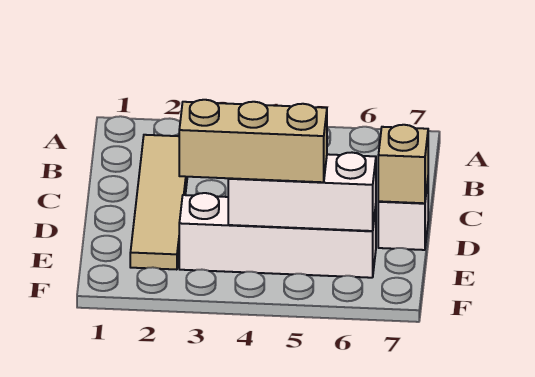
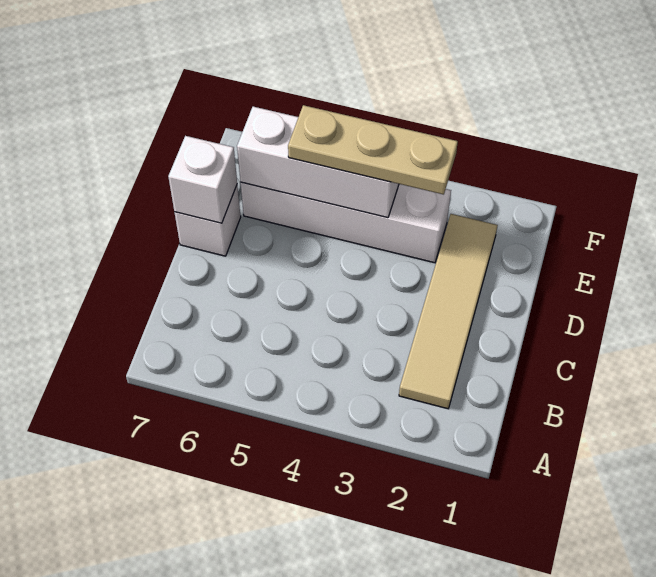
tan brick D7 level 2 -> white brick D7 level 2
tan brick E3:E5 level 3 -> tan plate E3:E5 level 3

